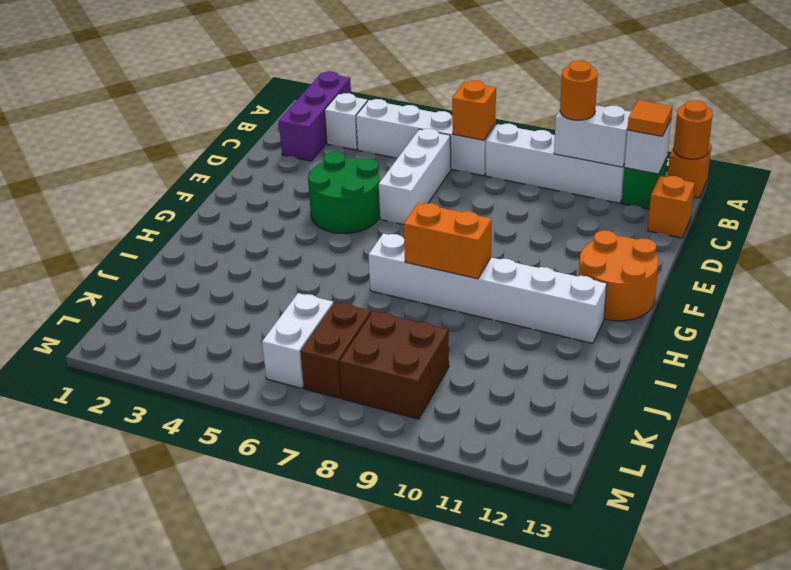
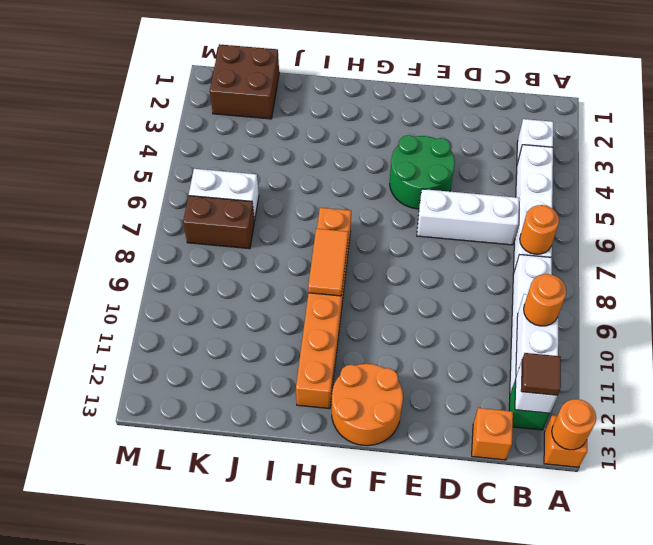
purple brick A2:C2 level 1 -> none
orange brick B7 level 2 -> orange round brick B7 level 2
orange tile B12 level 3 -> brown tile B12 level 3
white brick H7:H12 level 1 -> orange brick H7:H12 level 1
orange brick H8:H9 level 2 -> orange tile H8:H9 level 2
brown brick K8:L9 level 1 -> brown brick K1:L2 level 1

